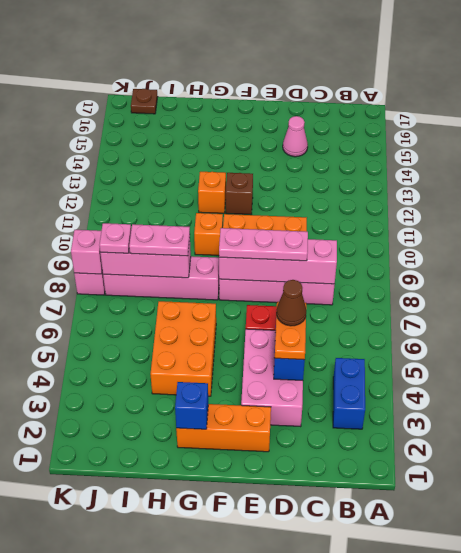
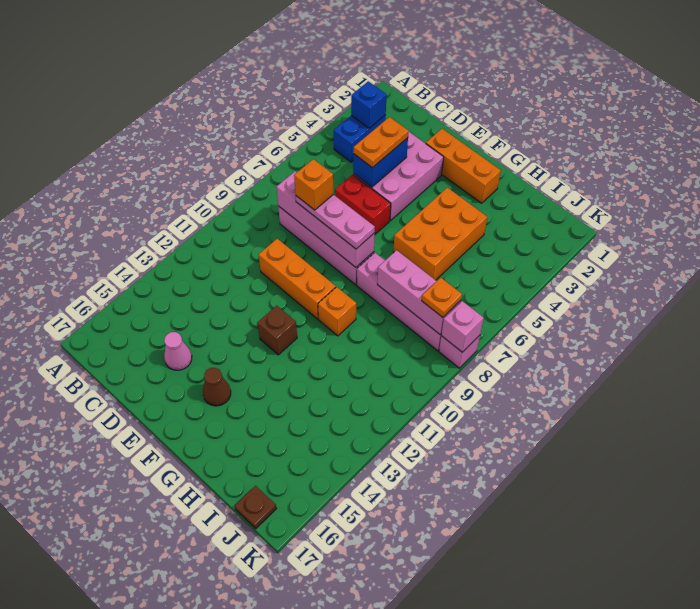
brown cone D5 level 4 -> brown cone F15 level 1
blue brick G2 level 2 -> blue brick B3 level 2
orange brick G12 level 1 -> orange brick D8 level 4
pink plate H8:I8 level 3 -> none
pink plate J8 level 3 -> orange plate J8 level 3

